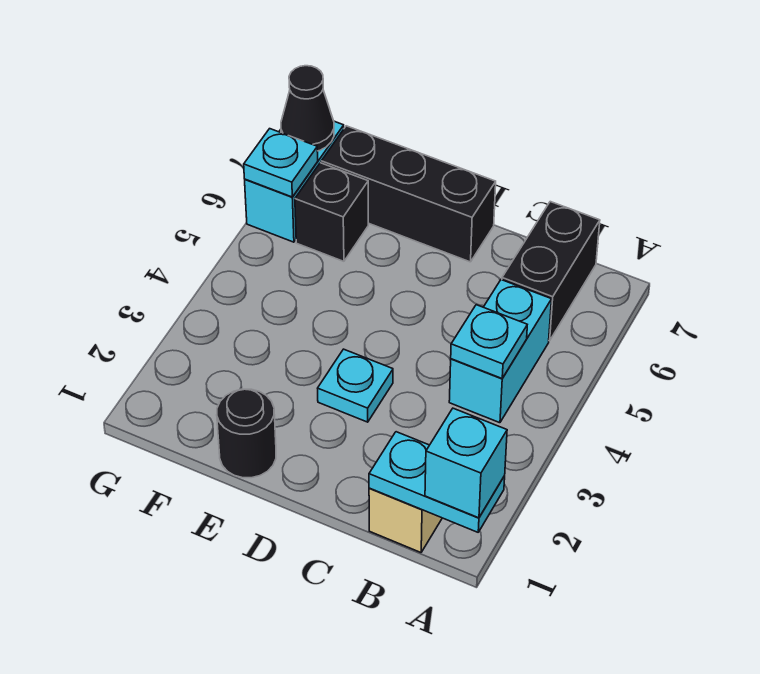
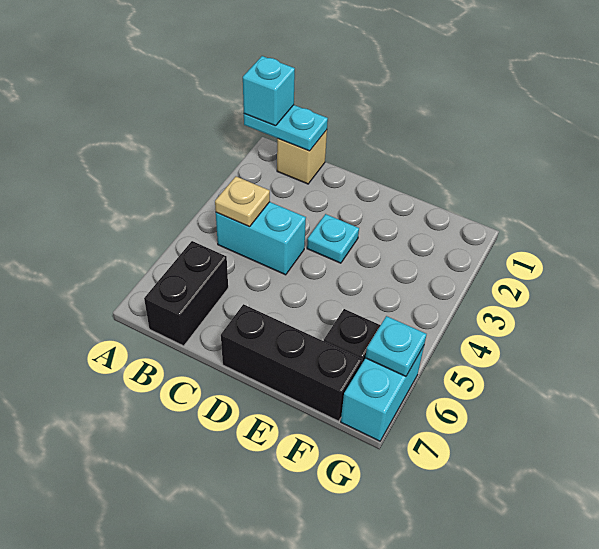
cyan brick B4:B5 level 1 -> cyan brick B4:C4 level 1
cyan plate B4 level 2 -> tan plate B4 level 2
black round brick E1 level 1 -> none
black cone G7 level 2 -> none

